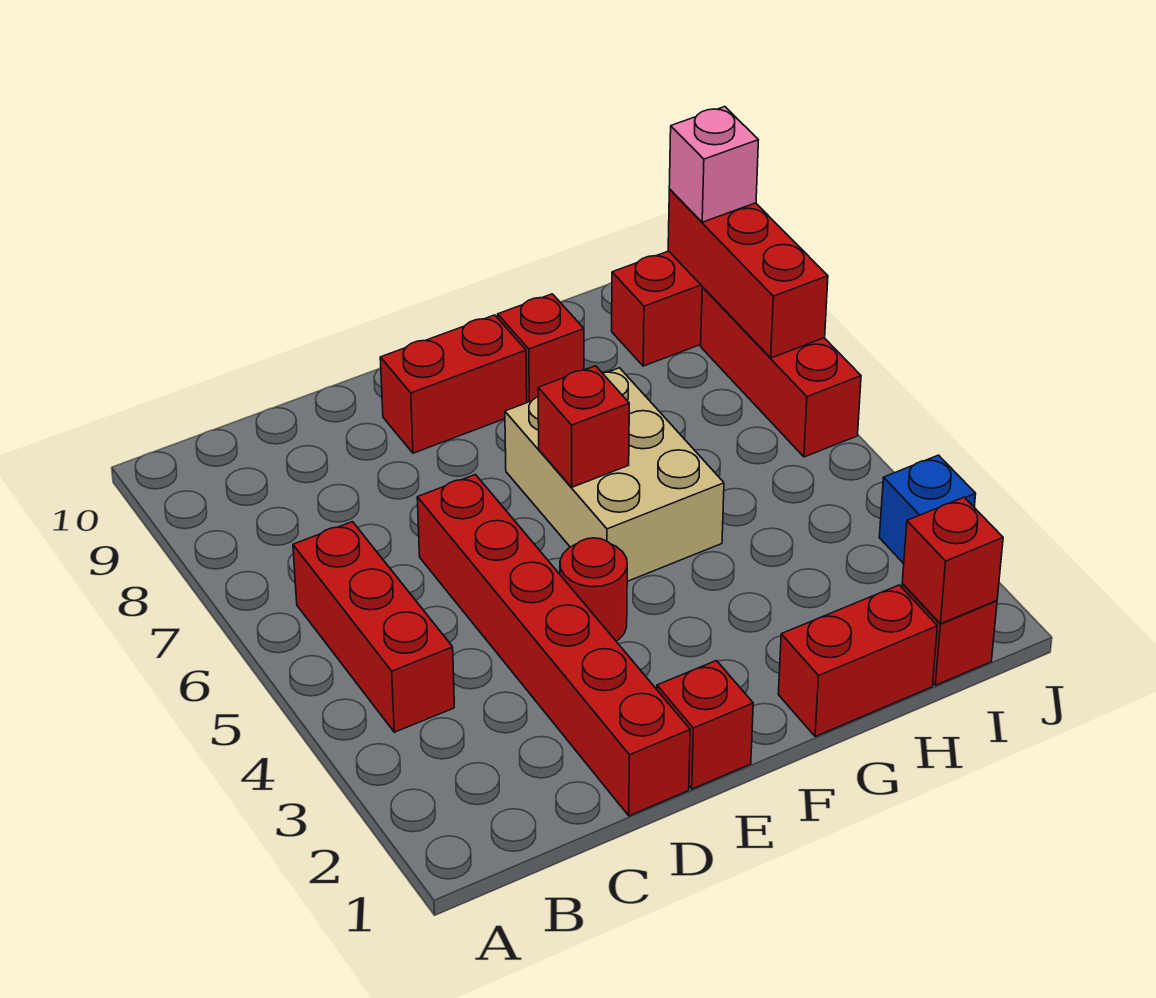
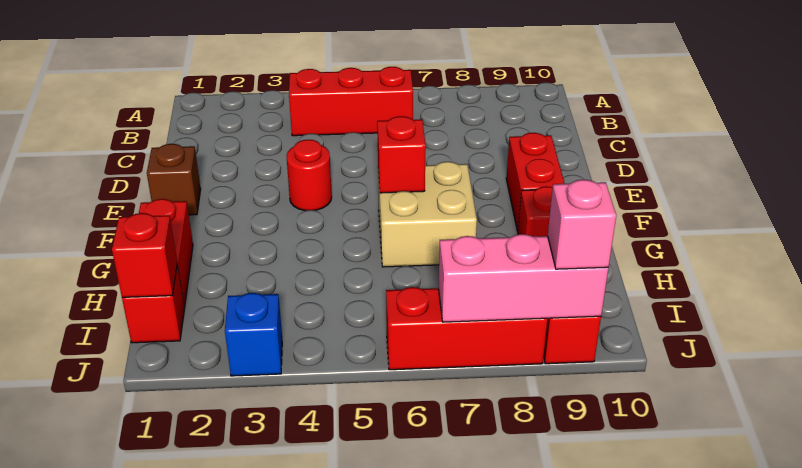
red brick D1:D6 level 1 -> none
red brick E1 level 1 -> brown brick E1 level 1
tan brick F5:G7 level 1 -> tan brick F6:G7 level 1
red brick J7:J9 level 2 -> pink brick J7:J9 level 2

